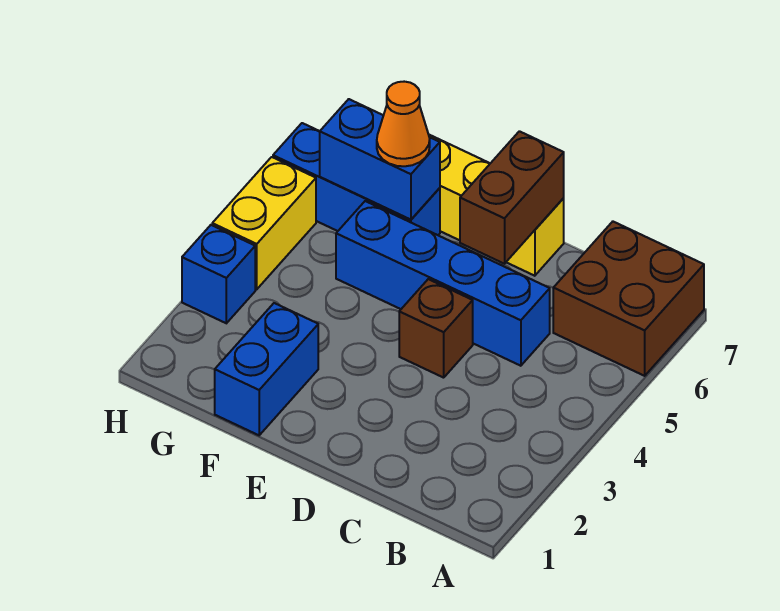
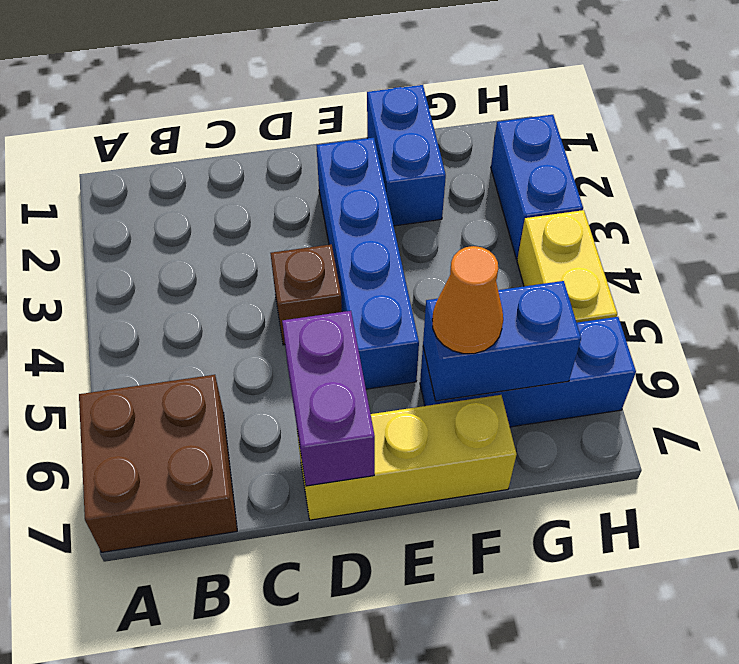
blue brick C5:F5 level 1 -> blue brick E2:E5 level 1
brown brick D6:D7 level 2 -> purple brick D6:D7 level 2
blue brick H3 level 1 -> blue brick H2:H3 level 1

